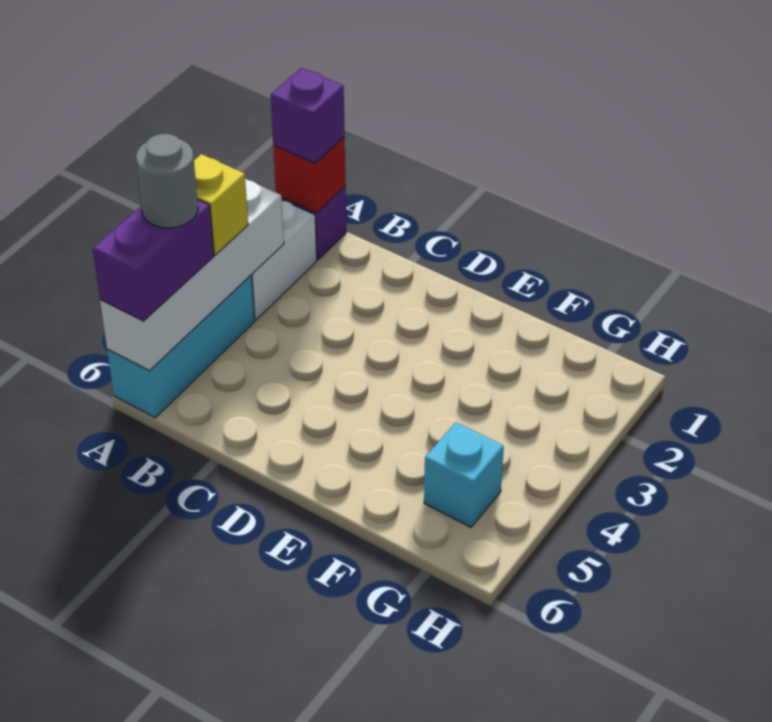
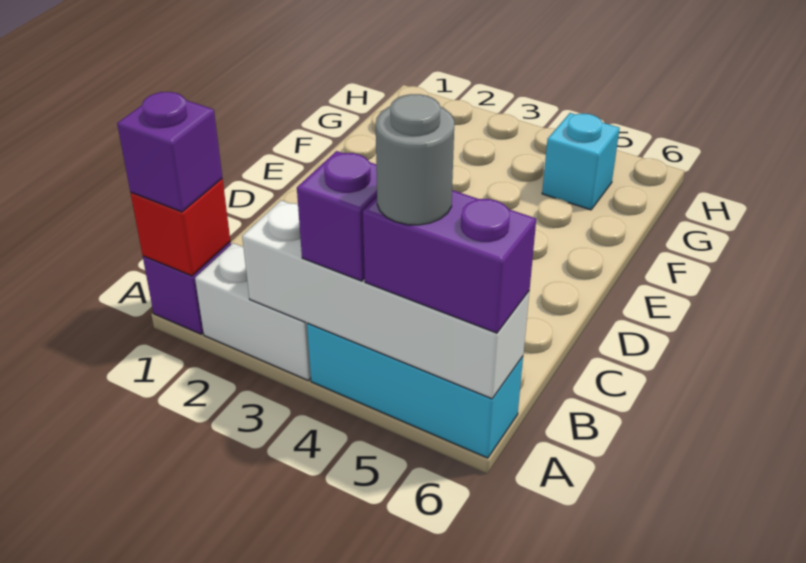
yellow brick A4 level 3 -> purple brick A4 level 3

